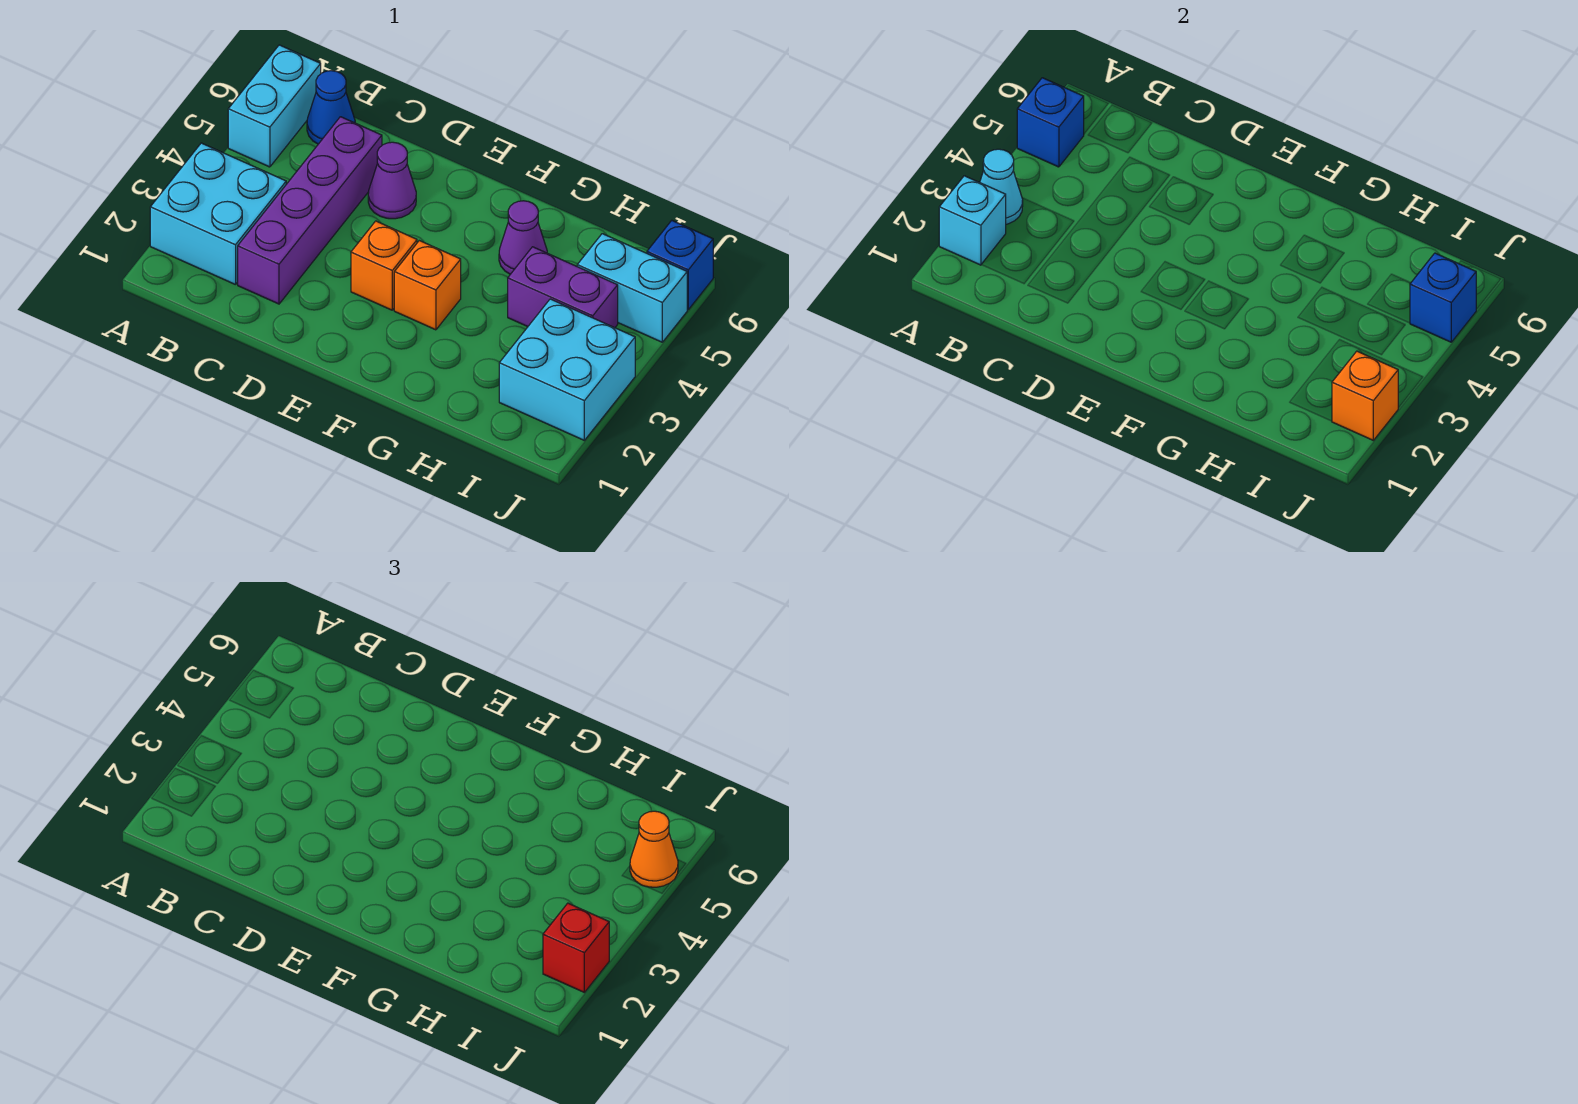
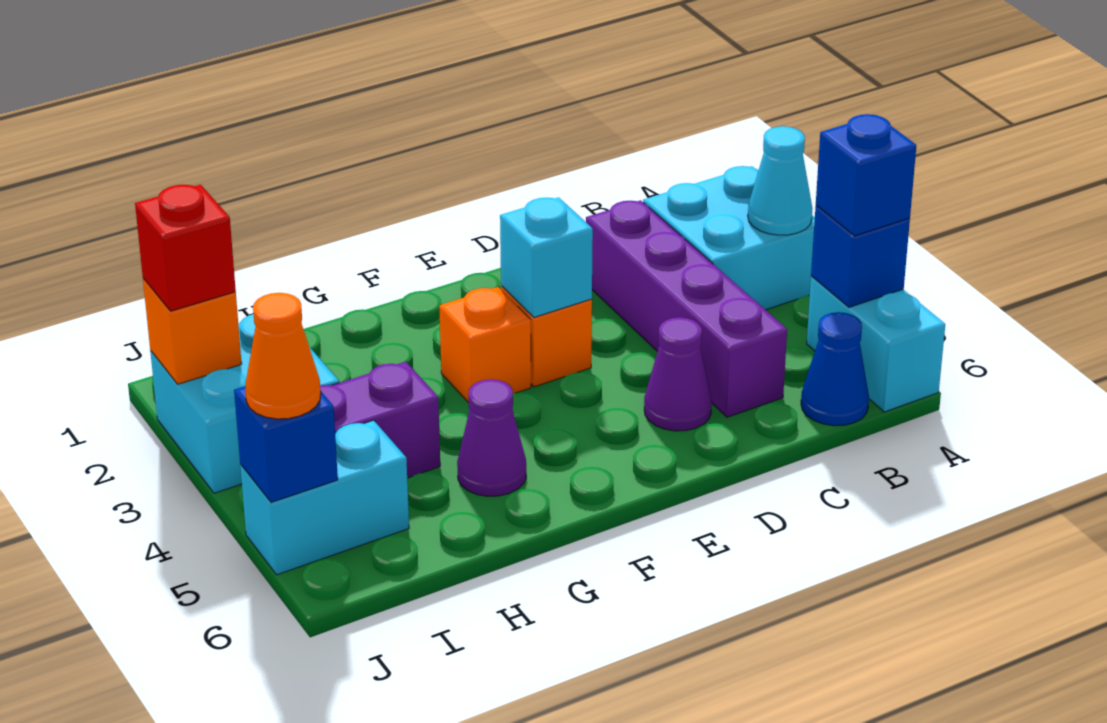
cyan brick A2 level 2 -> cyan brick E3 level 2
blue brick J6 level 1 -> blue brick A5 level 3

